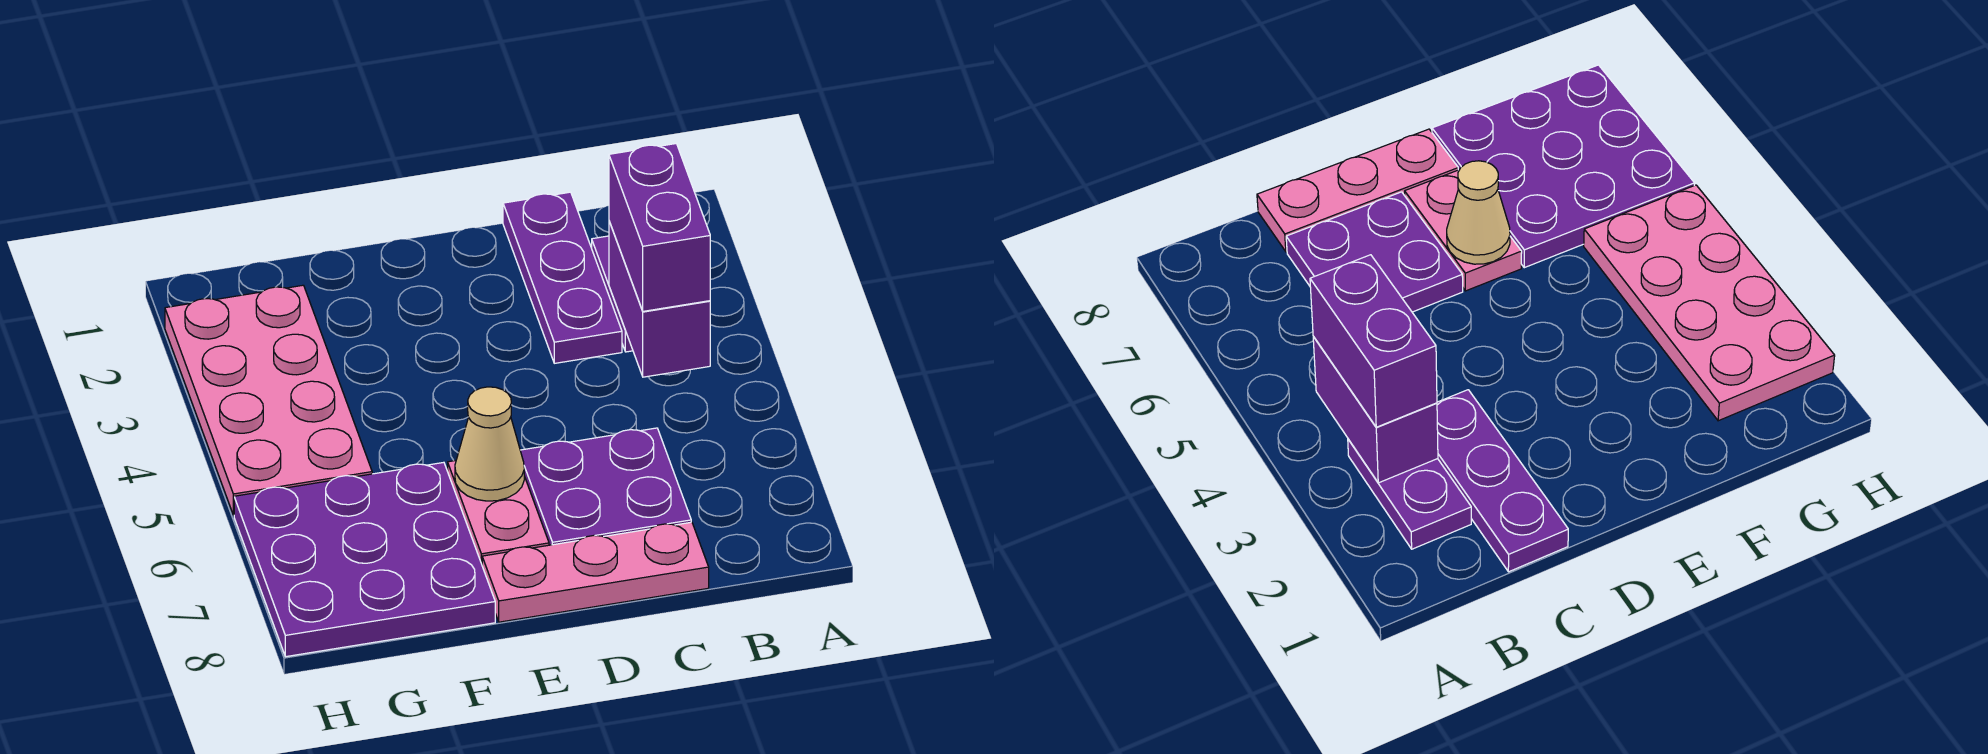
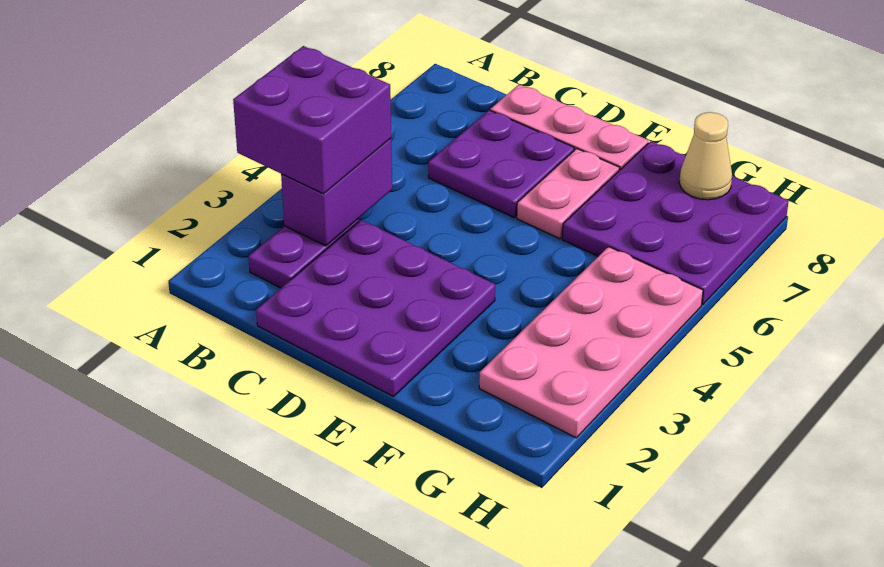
purple brick B3:B4 level 3 -> purple brick A3:B4 level 3
purple plate C1:C3 level 1 -> purple plate C1:E3 level 1
tan cone E6 level 2 -> tan cone G8 level 2

